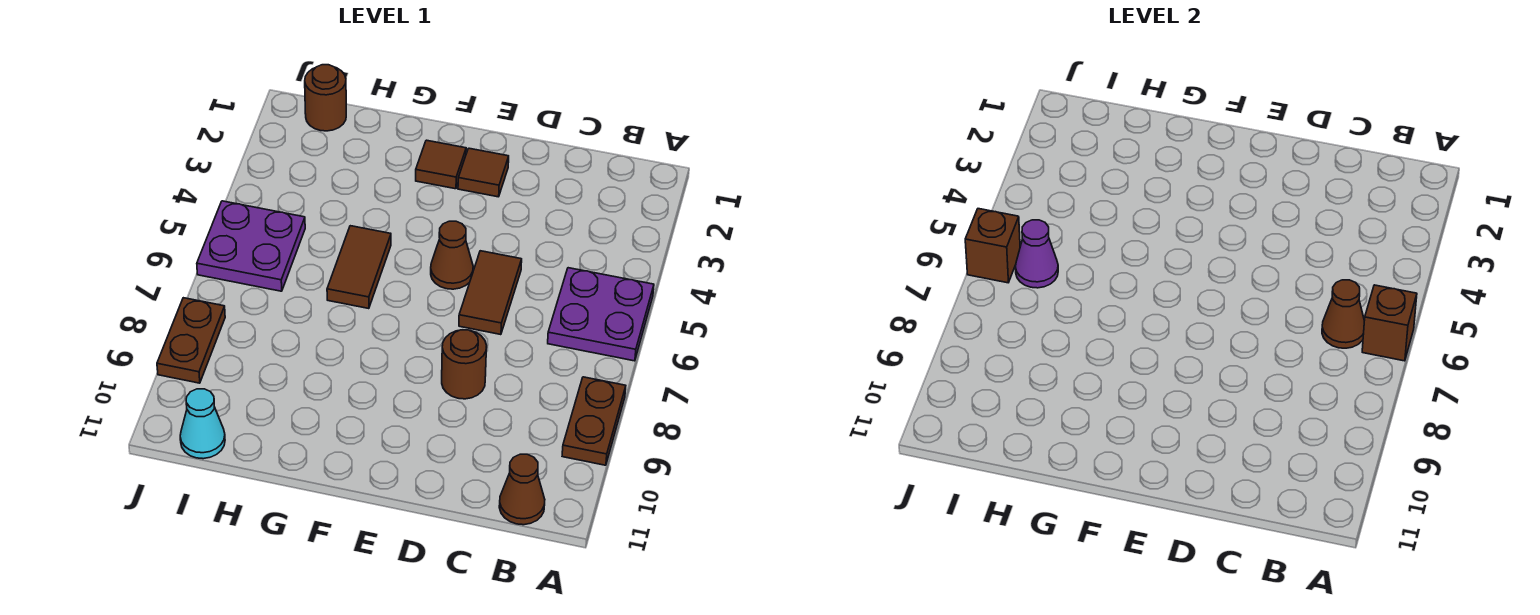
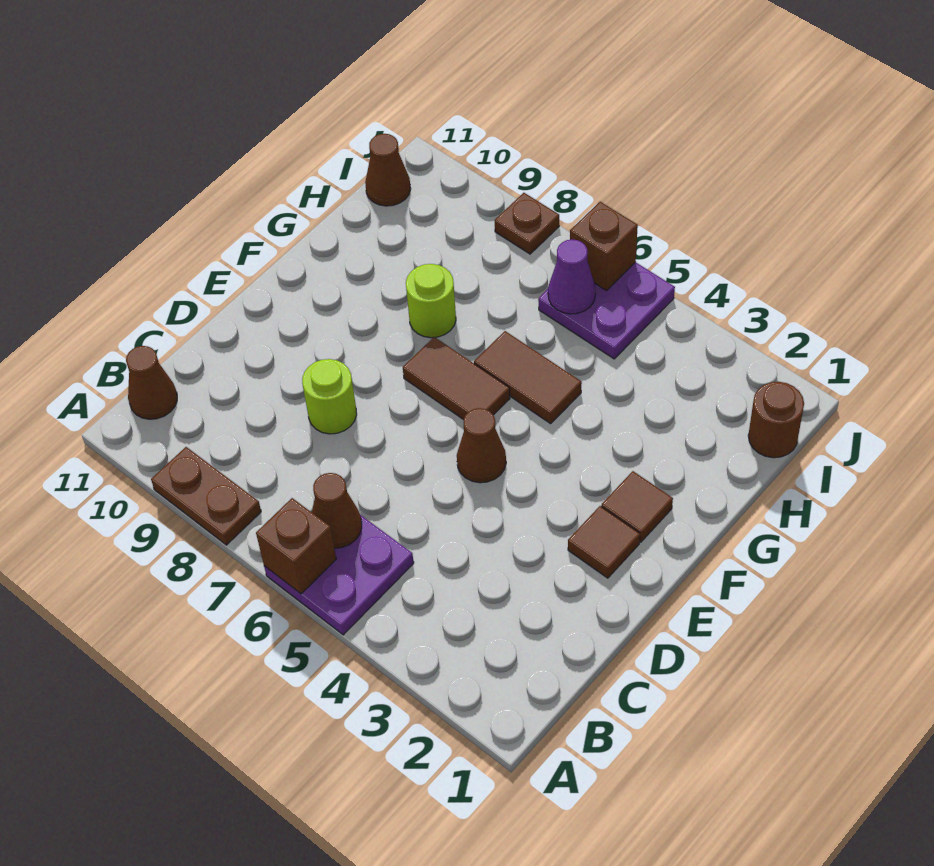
brown tile D5:D6 level 1 -> brown tile F6:F7 level 1
brown round brick D8 level 1 -> lime round brick D8 level 1
none -> lime round brick G8 level 1
cyan cone I11 level 1 -> brown cone I11 level 1
brown plate J8:J9 level 1 -> brown plate J8 level 1

